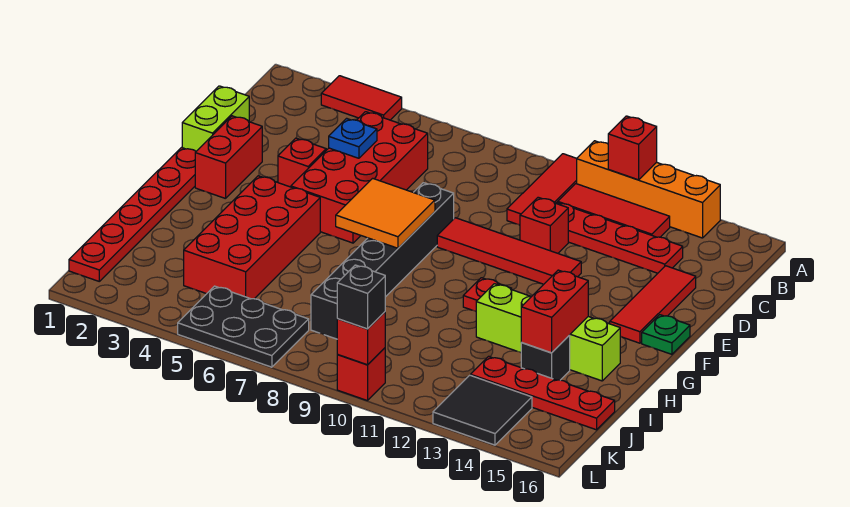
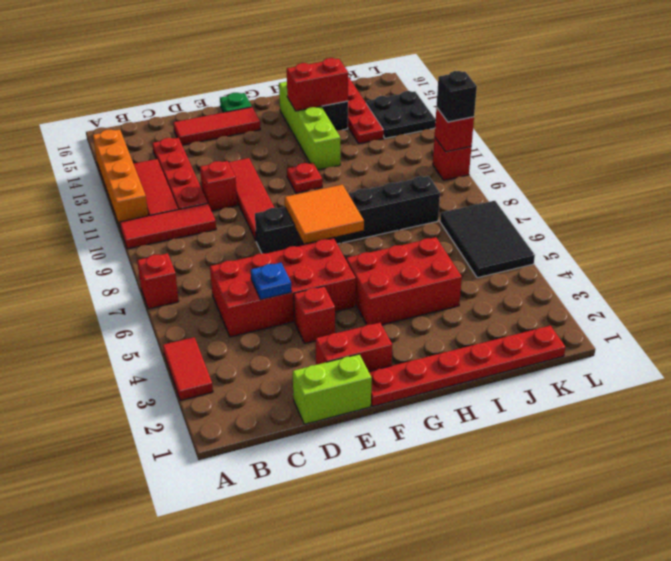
red brick A12 level 2 -> red brick A7 level 1
red brick G4:J5 level 1 -> red brick G4:I5 level 1
black plate K5:L7 level 1 -> black tile K5:L7 level 1
black tile K13:L14 level 1 -> black plate K13:L14 level 1

